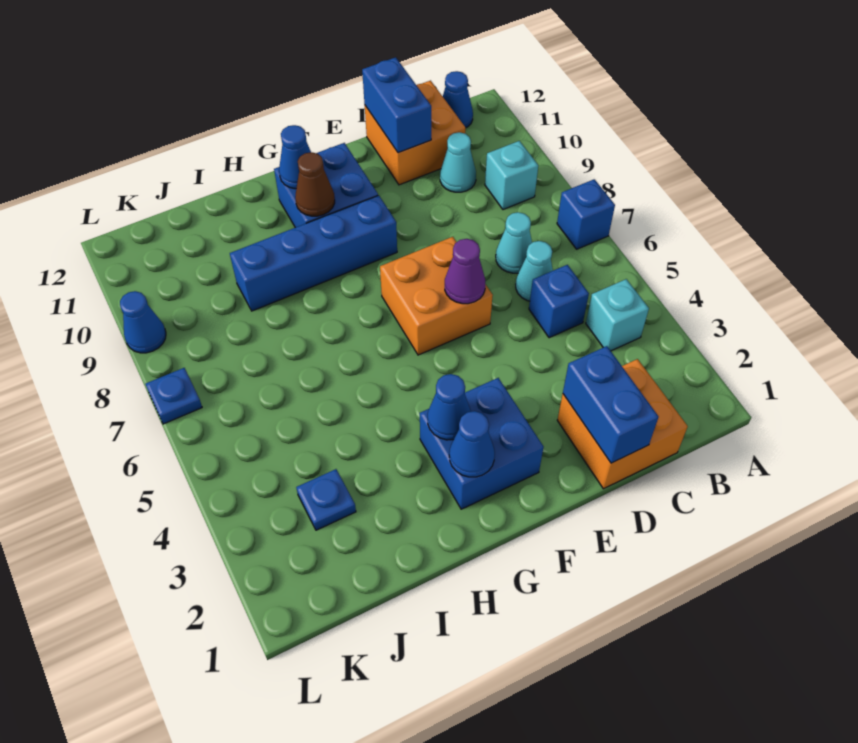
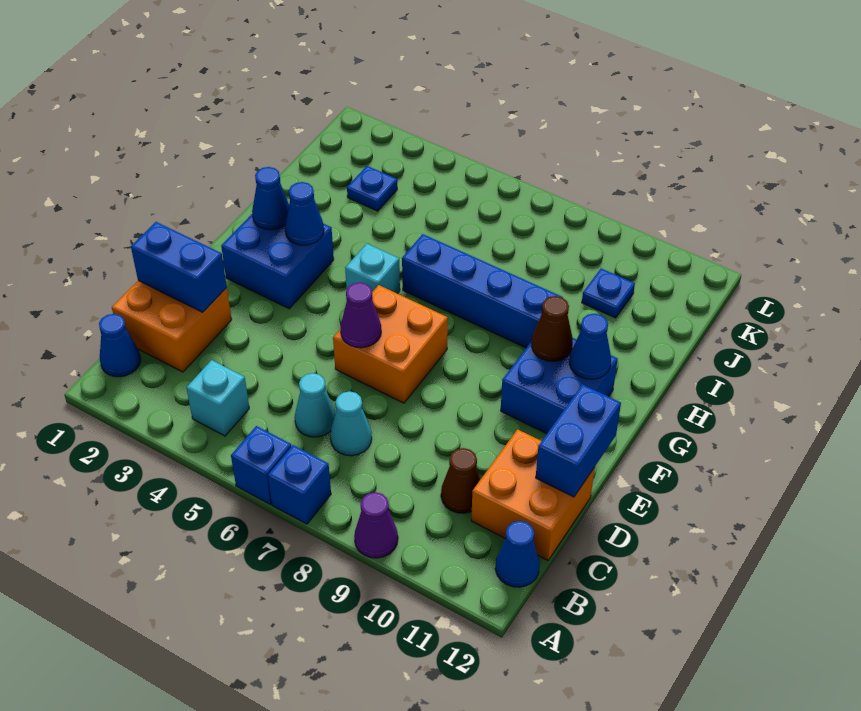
none -> purple cone A9 level 1
cyan brick B9 level 1 -> cyan brick G5 level 1
blue brick C5 level 1 -> blue brick A6 level 1
cyan cone C10 level 1 -> brown cone C10 level 1
blue brick D11:D12 level 2 -> blue brick D12:E12 level 2
blue brick F9:I9 level 1 -> blue brick H6:H9 level 1
blue plate L7 level 1 -> blue plate J10 level 1
blue cone L9 level 1 -> blue cone B1 level 1

